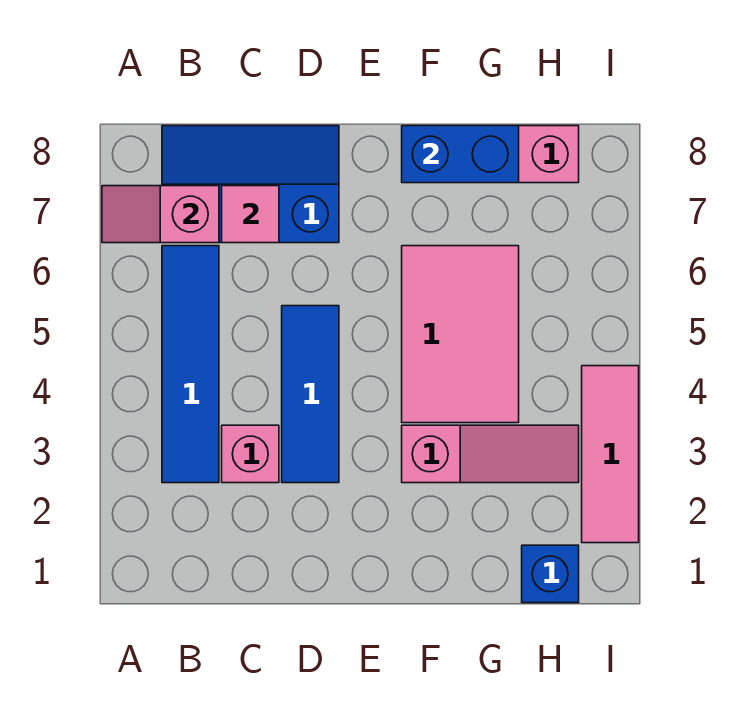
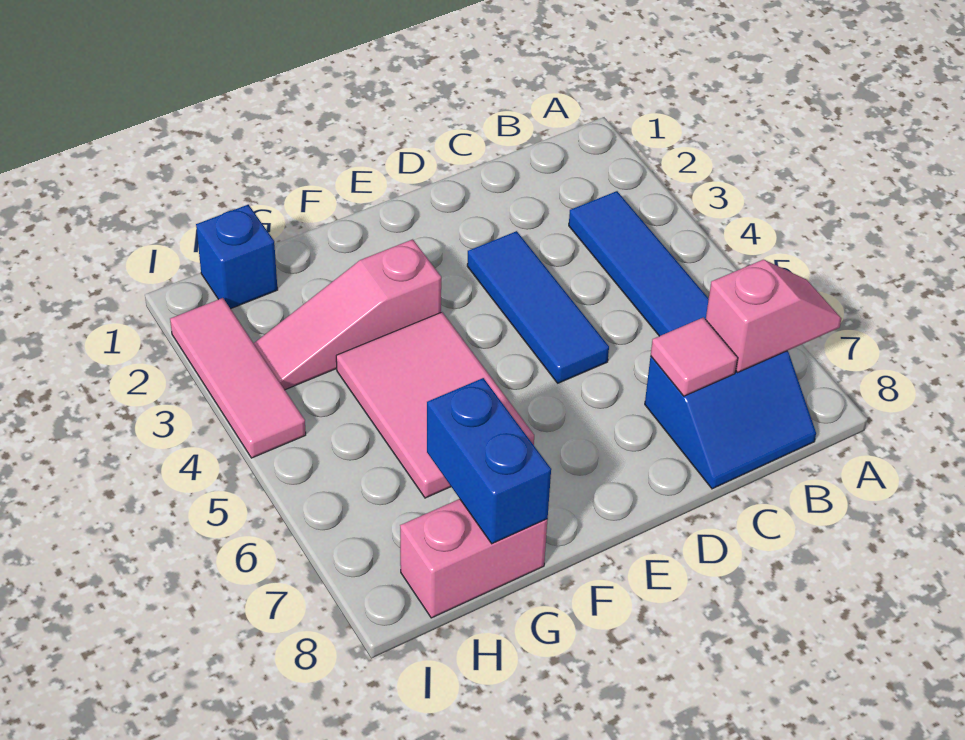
blue slope B7:D8 level 1 top 7 -> blue slope B7:C8 level 1 top 7
pink brick C3 level 1 -> none
blue brick F8:G8 level 2 -> blue brick G7:G8 level 2

